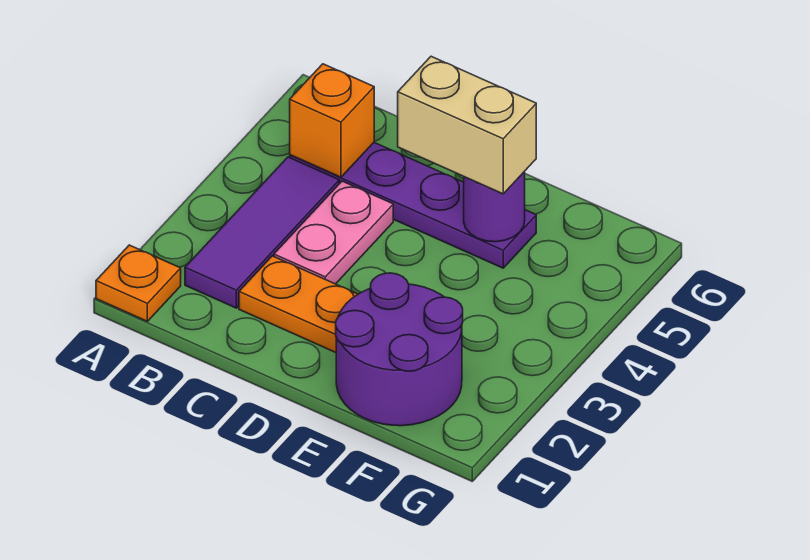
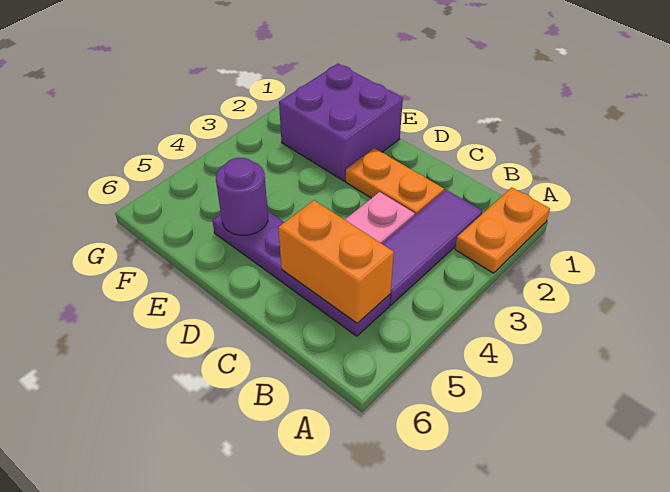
orange plate A1 level 1 -> orange plate A1:A2 level 1
orange brick B5 level 2 -> orange brick B5:C5 level 2
tan brick D5:E5 level 3 -> none
purple round brick E1:F2 level 1 -> purple brick E1:F2 level 1

